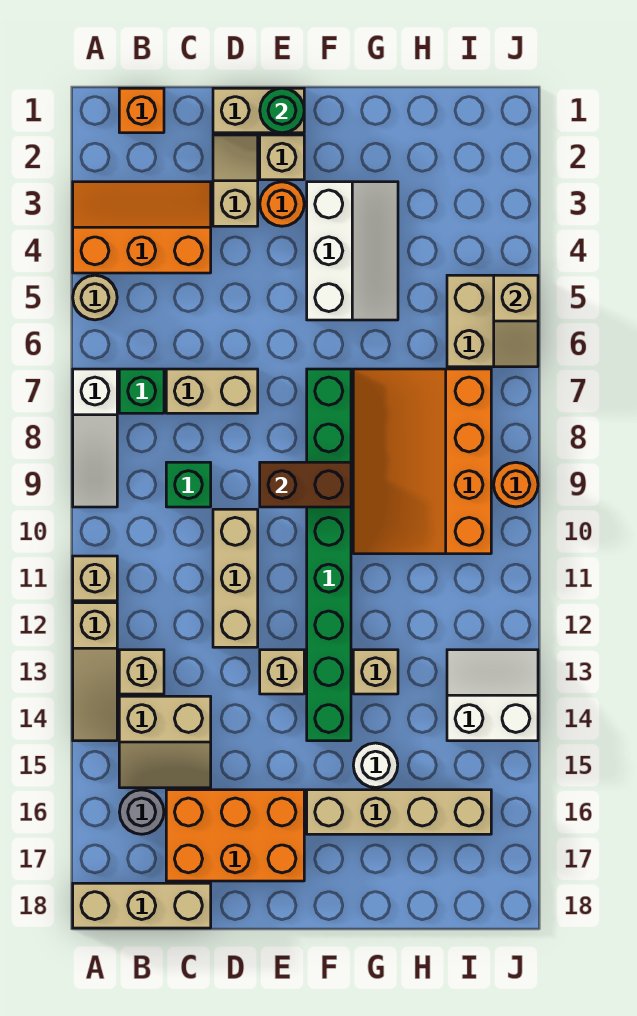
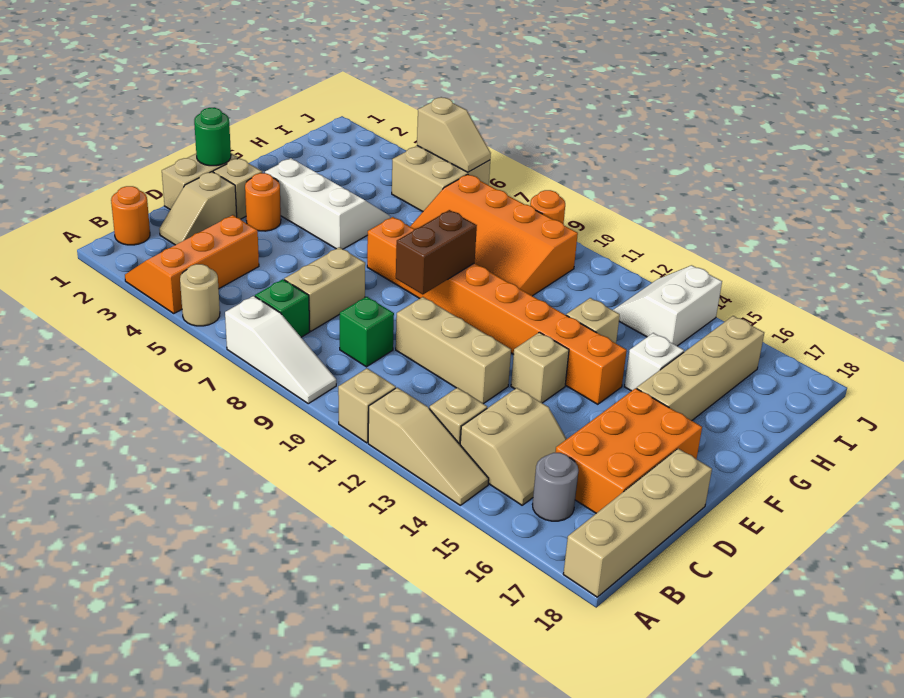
tan brick A18:C18 level 1 -> tan brick A18:D18 level 1
orange brick B1 level 1 -> orange round brick B1 level 1
tan slope D2:D3 level 1 top 3 -> tan slope C2:D2 level 1 top D
green brick F7:F14 level 1 -> orange brick F7:F14 level 1
white round brick G15 level 1 -> white brick G15 level 1

